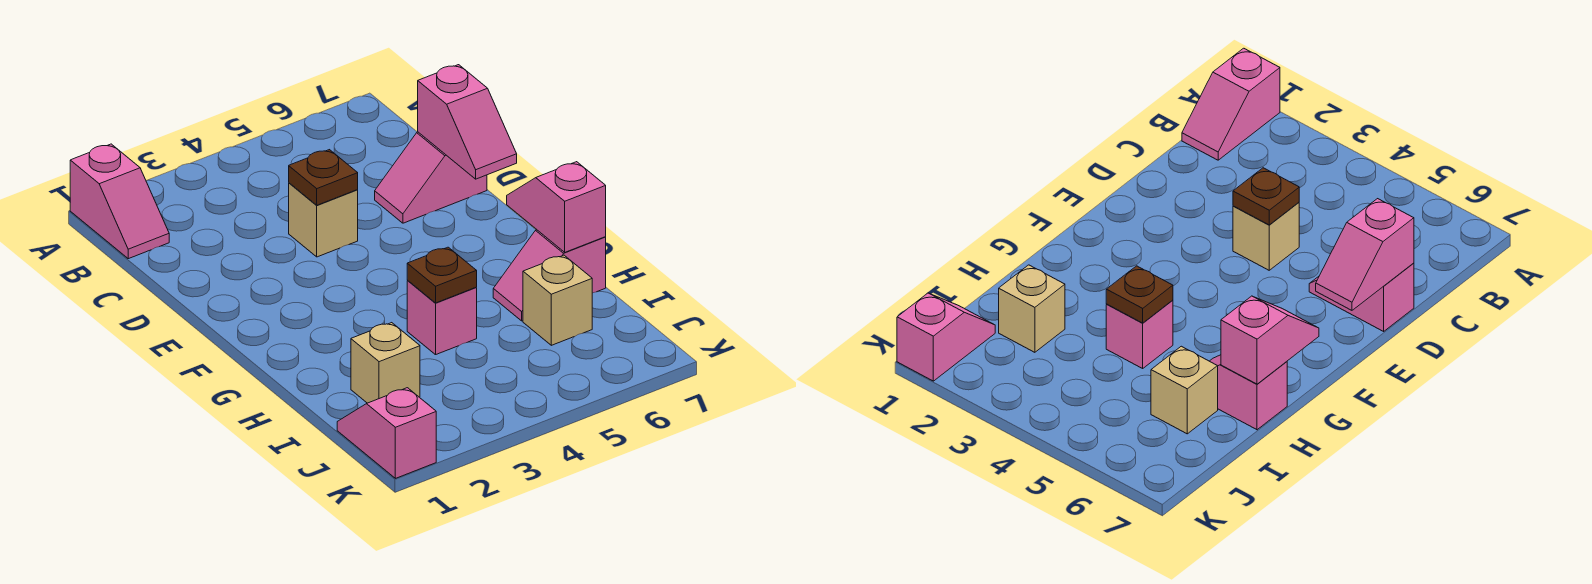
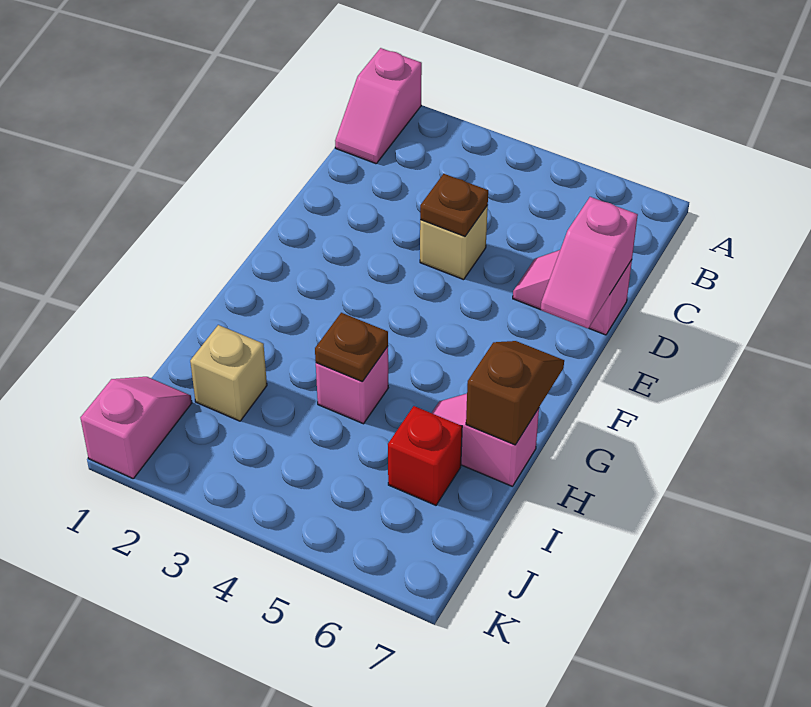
pink slope G7:H7 level 2 top H -> brown slope G7:H7 level 2 top H
tan brick I6 level 1 -> red brick I6 level 1

